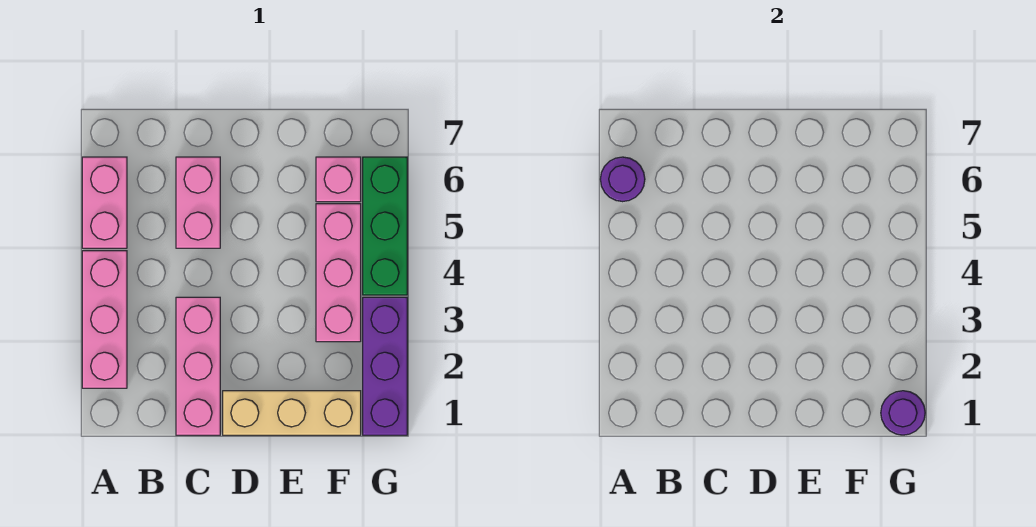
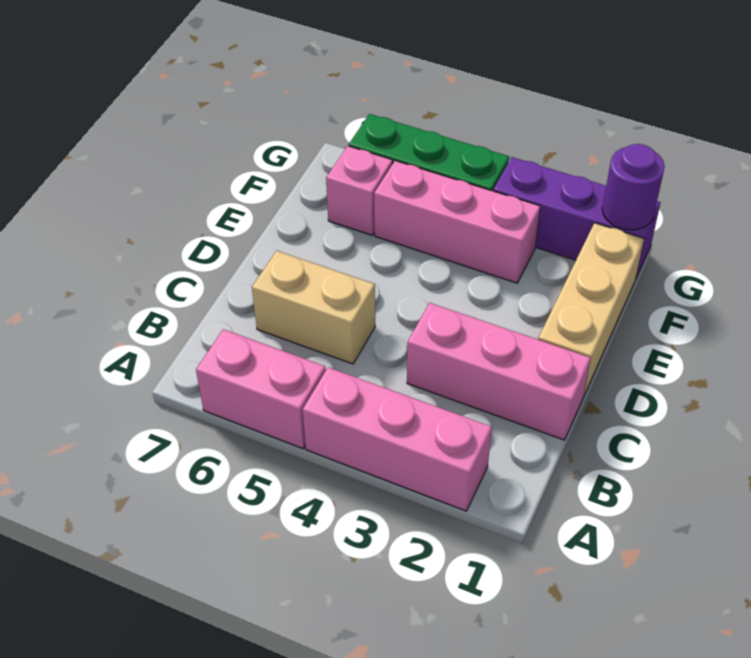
purple round brick A6 level 2 -> none
pink brick C5:C6 level 1 -> tan brick C5:C6 level 1

